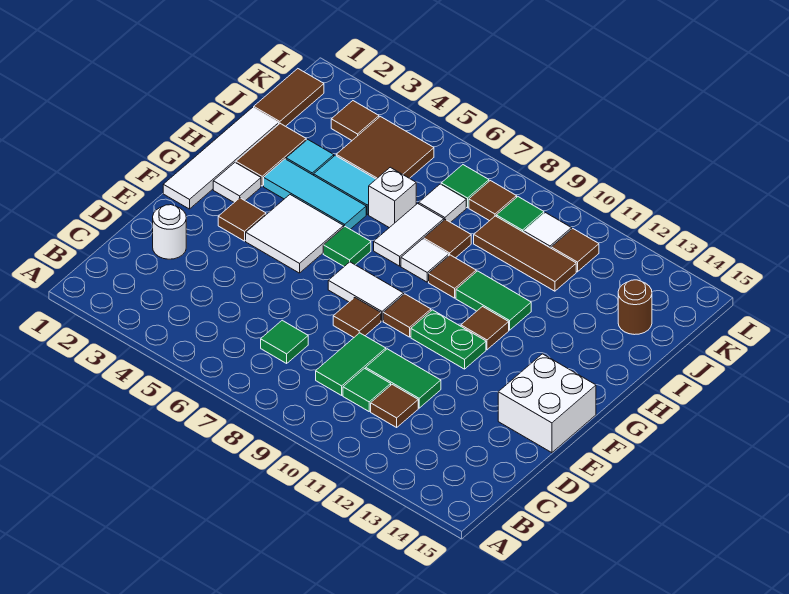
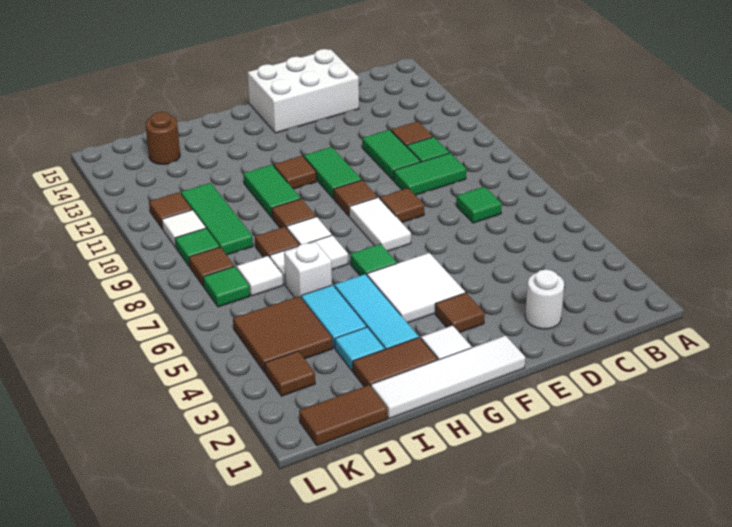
white brick E14:F15 level 1 -> white brick D14:F15 level 1
green plate F10:F11 level 1 -> green tile F10:F11 level 1
brown tile J9:J11 level 1 -> green tile J9:J11 level 1

